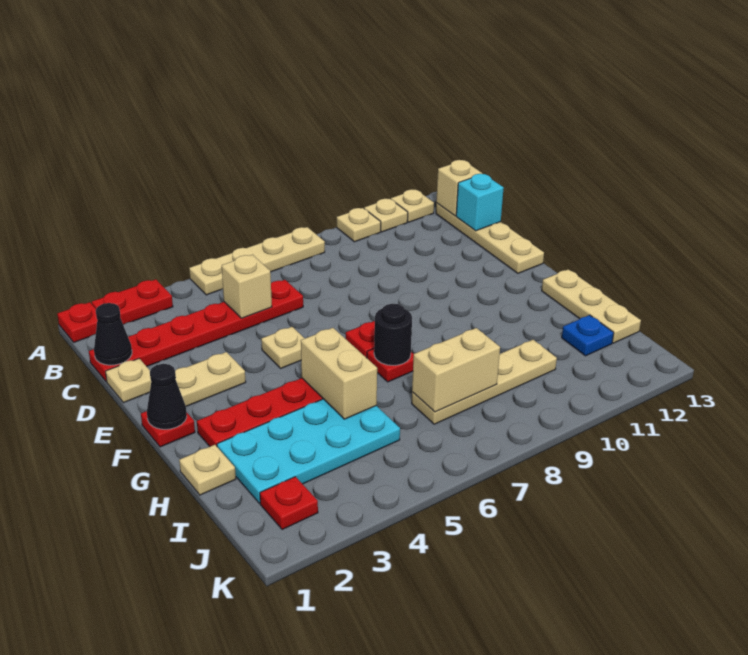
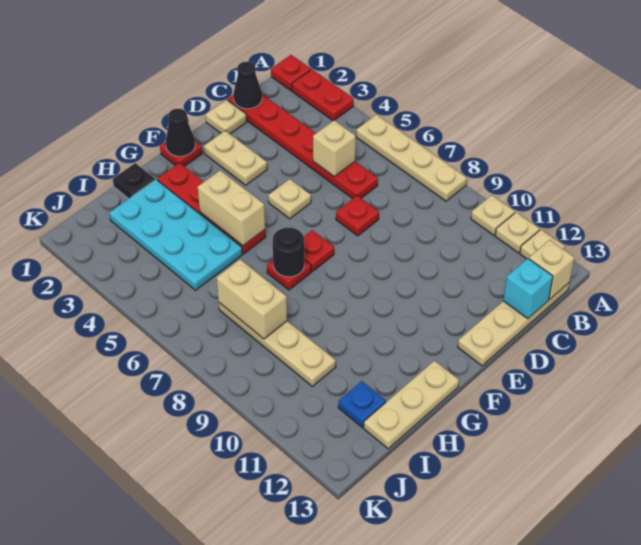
tan brick G5:H5 level 2 -> tan brick G4:G5 level 2
tan plate H1 level 1 -> black plate H1 level 1
red plate J2 level 1 -> red plate D7 level 1

